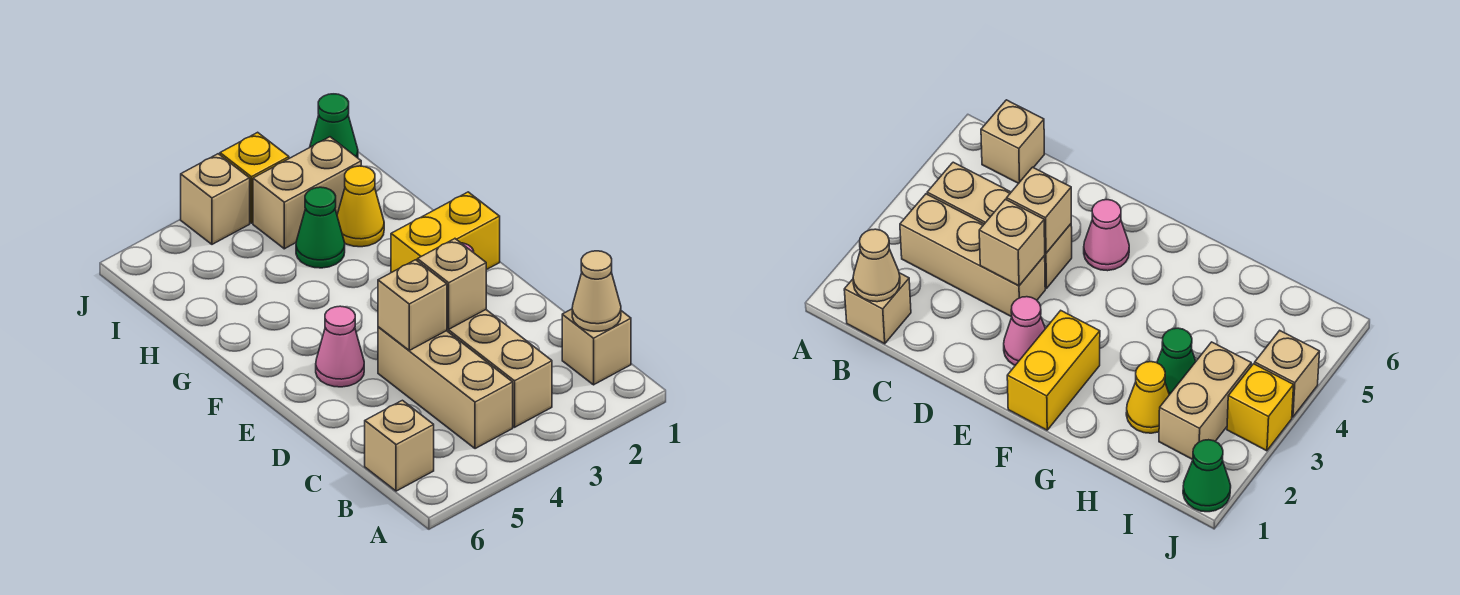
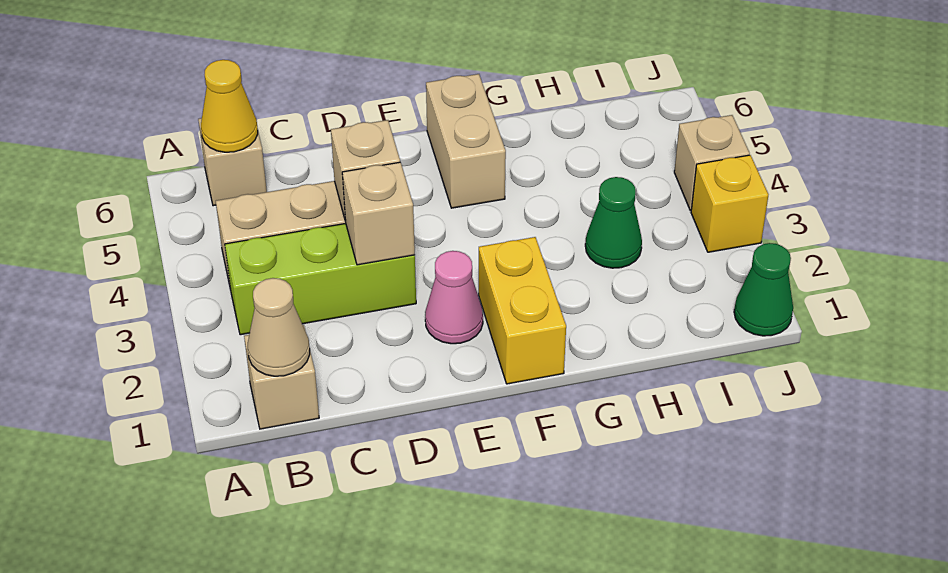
tan brick B3:D3 level 1 -> lime brick B3:D3 level 1
pink cone E5 level 1 -> none
yellow cone H2 level 1 -> yellow cone B6 level 2
tan brick I2:I3 level 1 -> tan brick F5:F6 level 1

